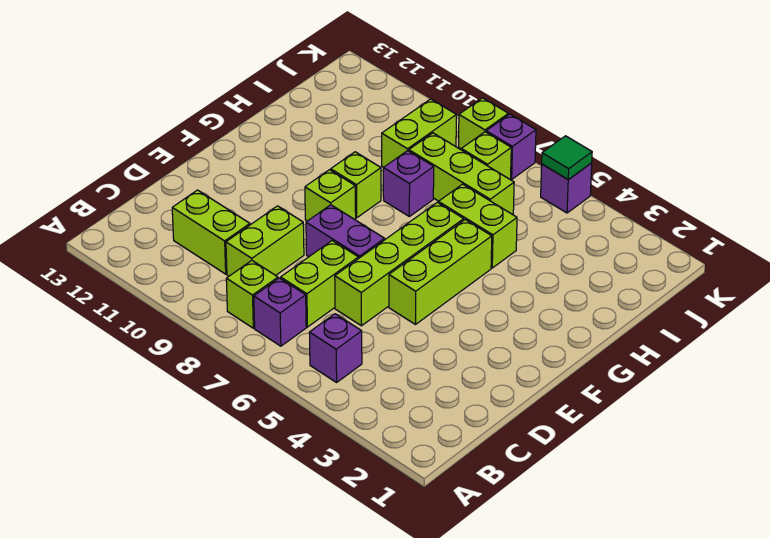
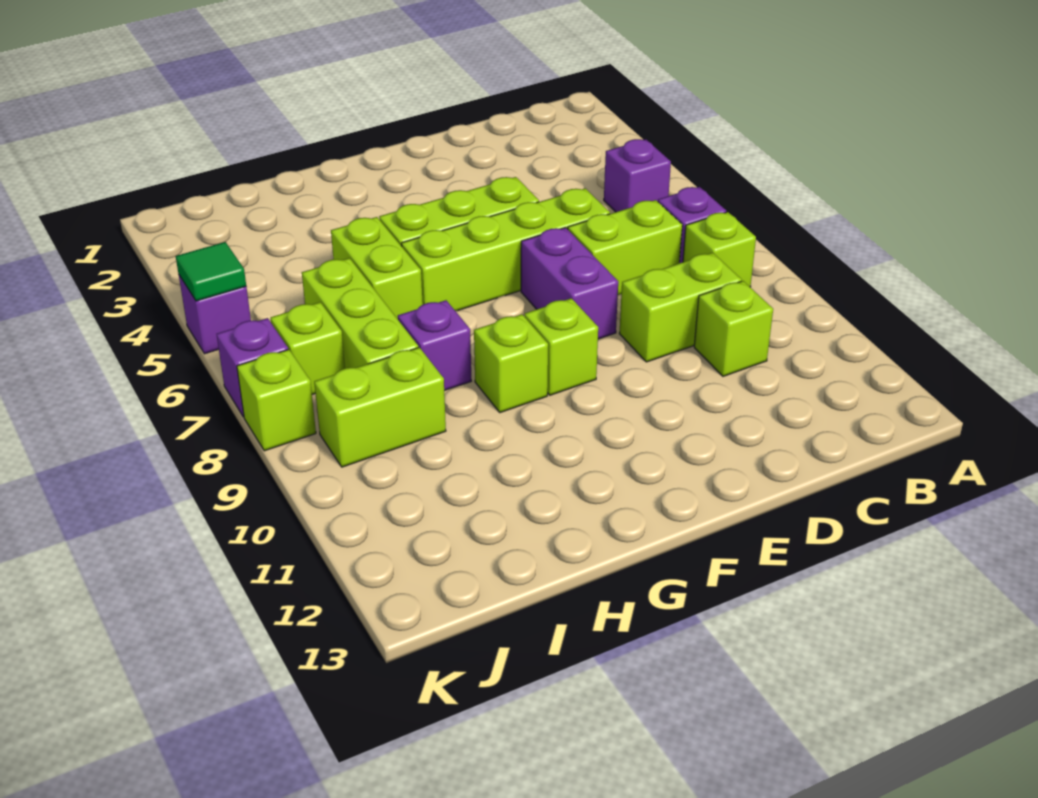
lime brick C10:C11 level 1 -> lime brick C10 level 1

